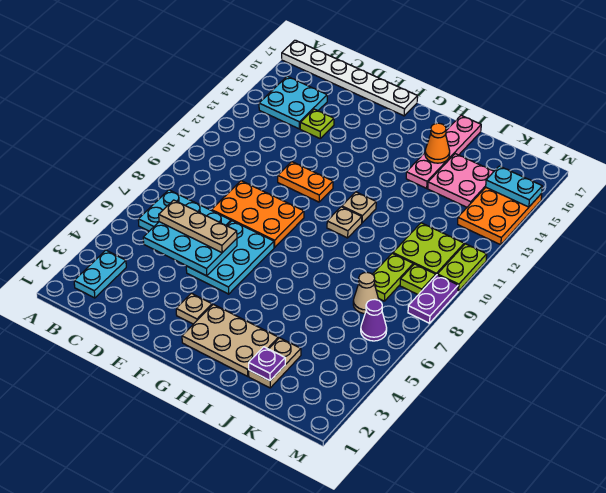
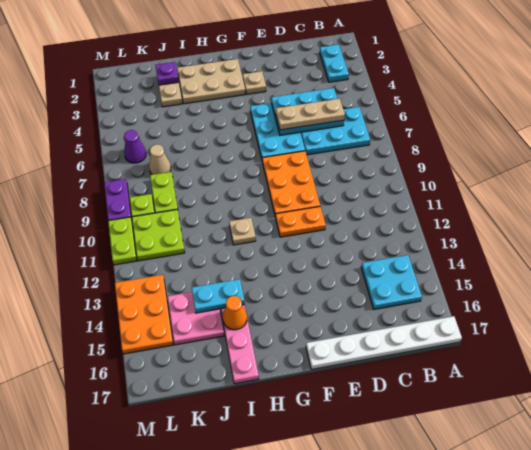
orange plate D8:F9 level 1 -> orange plate E8:F10 level 1
lime plate D14 level 1 -> none
tan plate H10 level 1 -> none
cyan plate L15:M15 level 2 -> cyan plate I14:J14 level 2

